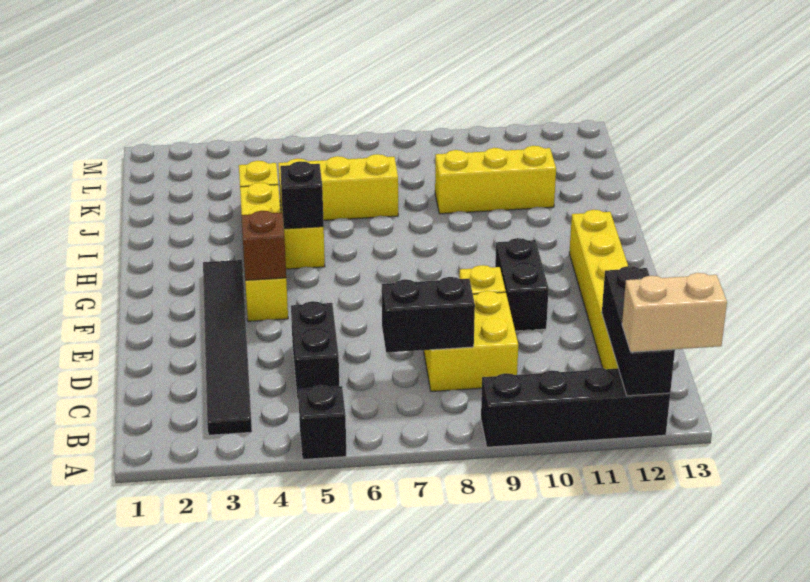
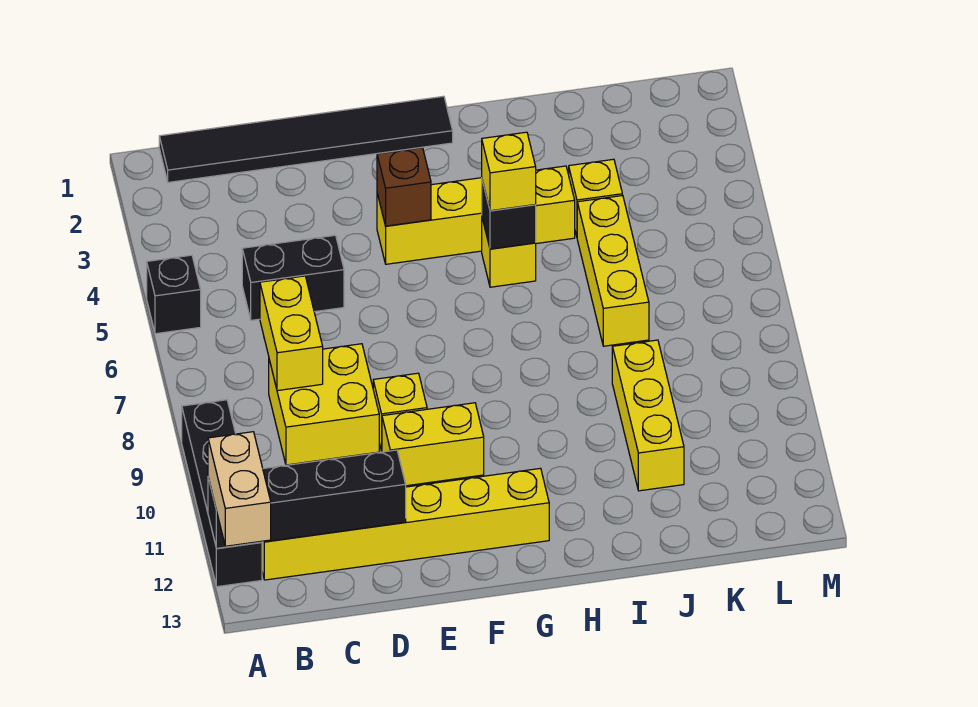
black brick A12:C12 level 2 -> black brick A12:D12 level 2
black tile B3:G3 level 1 -> black tile B1:G1 level 1
black brick C7:C8 level 2 -> yellow brick C7:C8 level 2
black brick E10:F10 level 1 -> yellow brick E10:F10 level 1
none -> yellow brick H5 level 3

